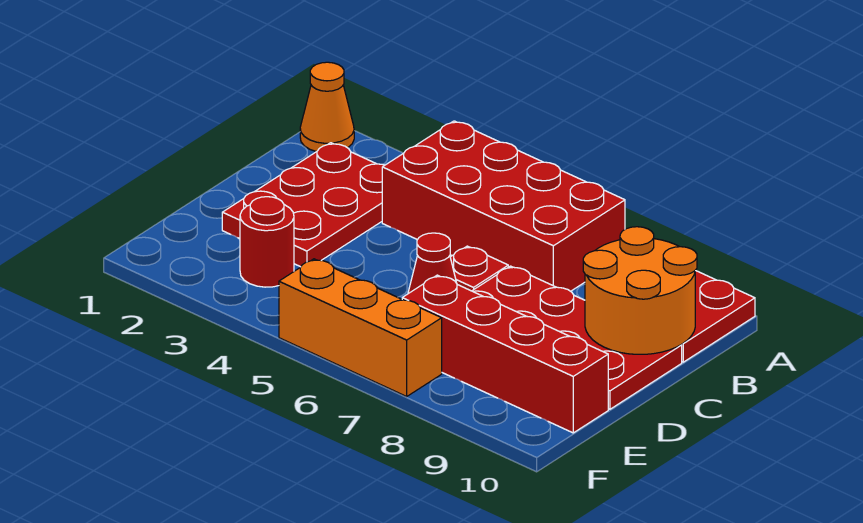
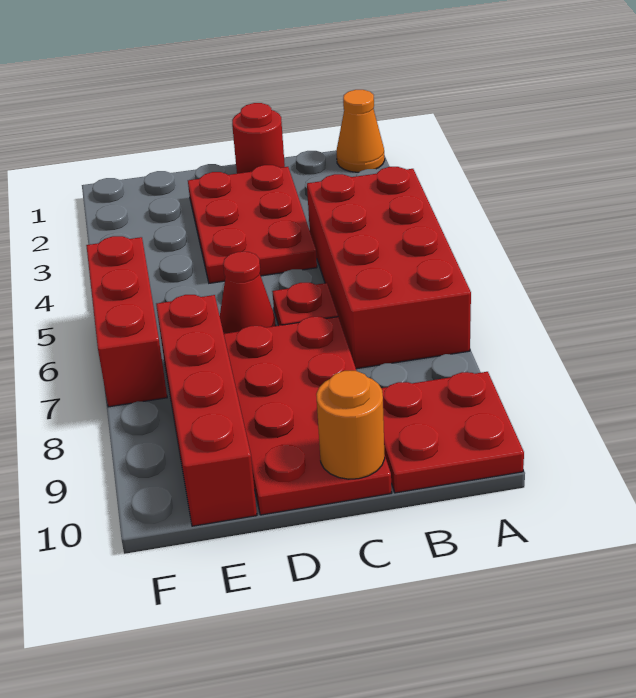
red plate B2:D3 level 1 -> red plate C2:D4 level 1
orange round brick B9:C10 level 2 -> orange round brick C10 level 2
red round brick E3 level 1 -> red round brick C1 level 1
orange brick F5:F7 level 1 -> red brick F5:F7 level 1

